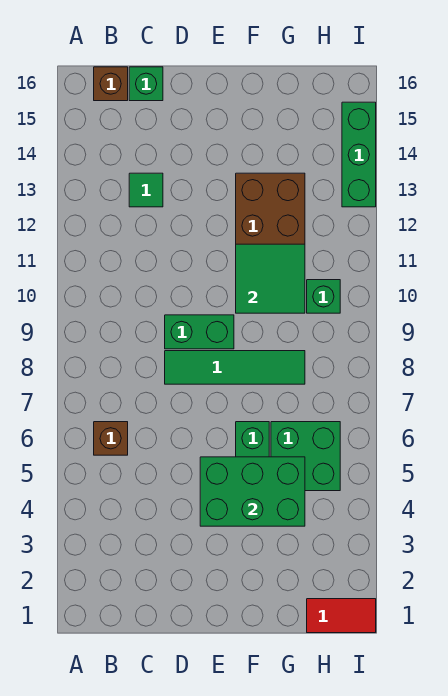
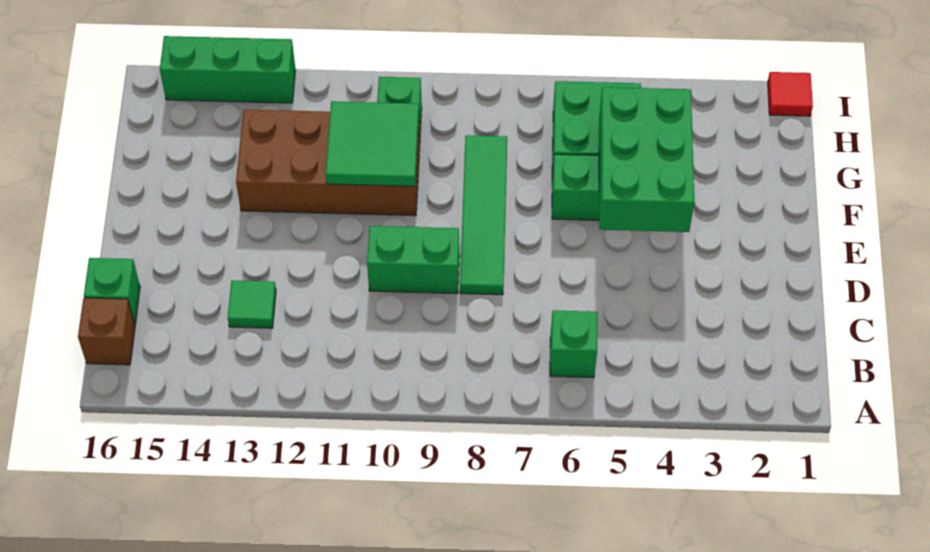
brown brick B6 level 1 -> green brick B6 level 1
green brick D9:E9 level 1 -> green brick D9:D10 level 1
red tile H1:I1 level 1 -> red tile I1 level 1

